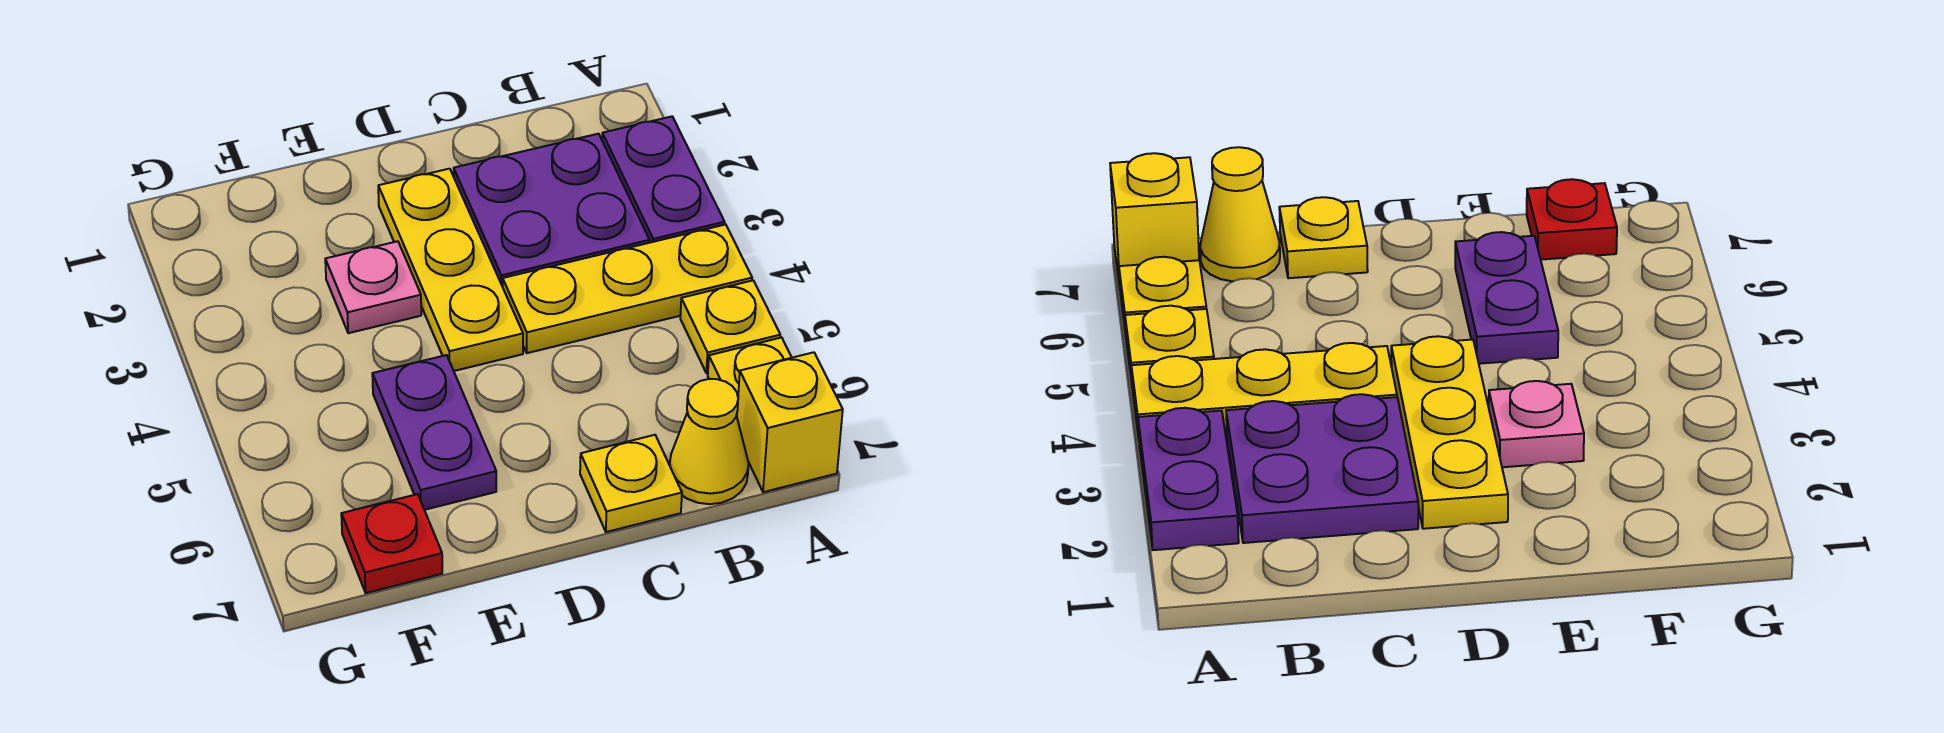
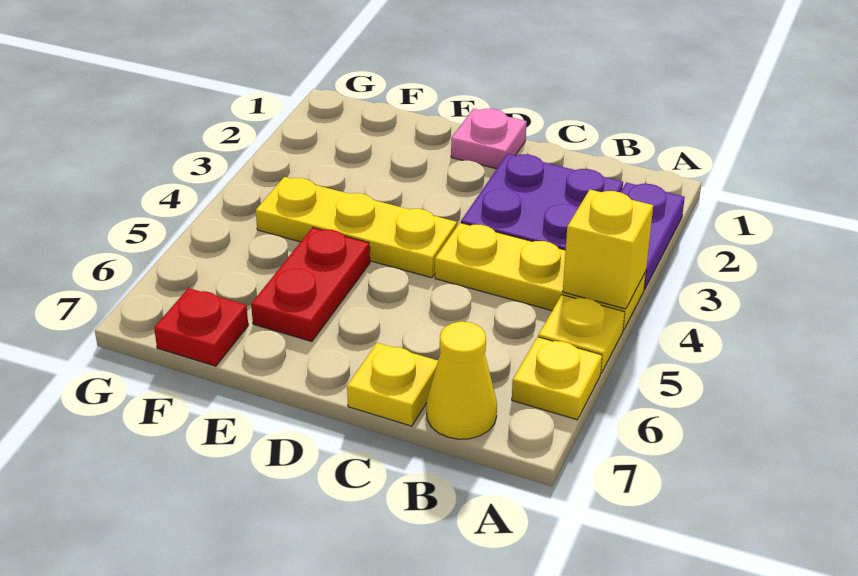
yellow brick A7 level 1 -> yellow brick A4 level 2
yellow plate D2:D4 level 1 -> yellow plate D4:F4 level 1
pink plate E3 level 1 -> pink plate D1 level 1
purple plate E5:E6 level 1 -> red plate E5:E6 level 1

